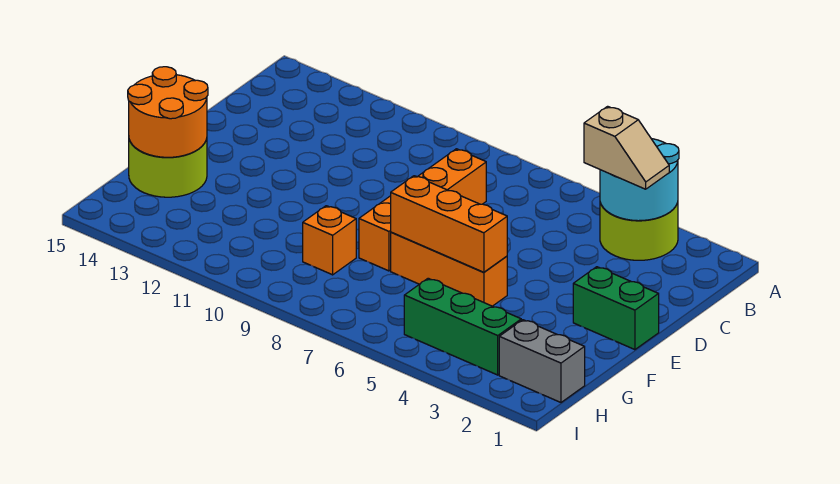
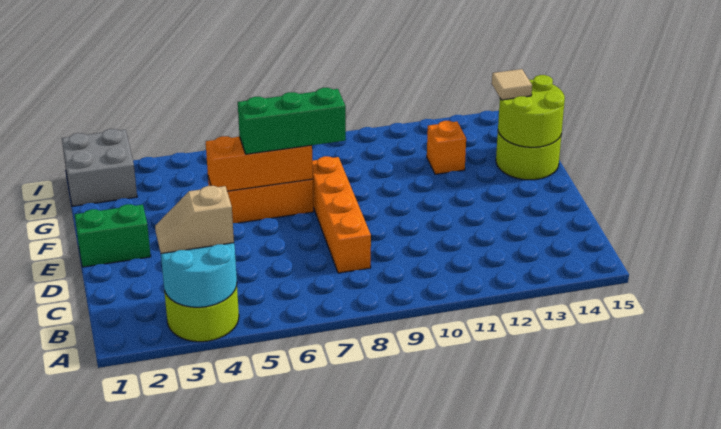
orange round brick F14:G15 level 2 -> lime round brick F14:G15 level 2
orange brick G9 level 1 -> orange brick G12 level 1
none -> tan tile G14 level 3
grey brick H1:H2 level 1 -> grey brick H1:I2 level 1
green brick H3:H5 level 1 -> green brick F6:F8 level 3

